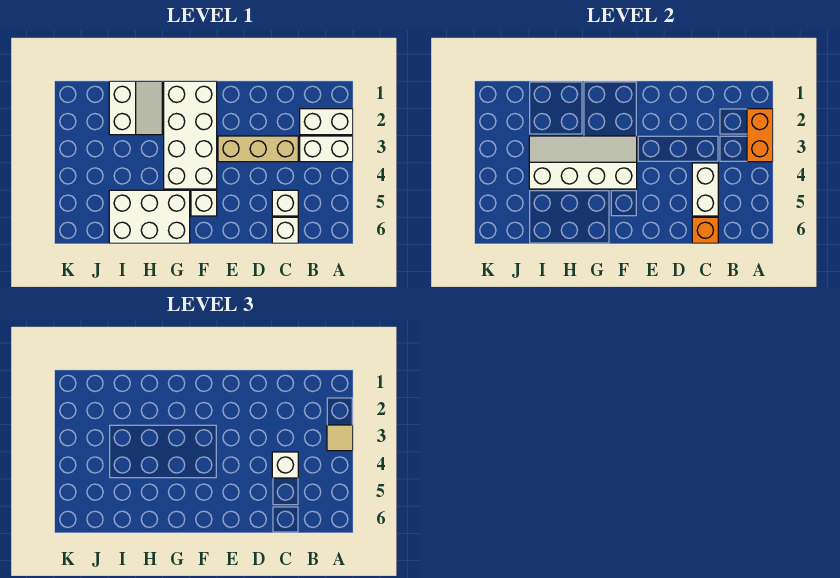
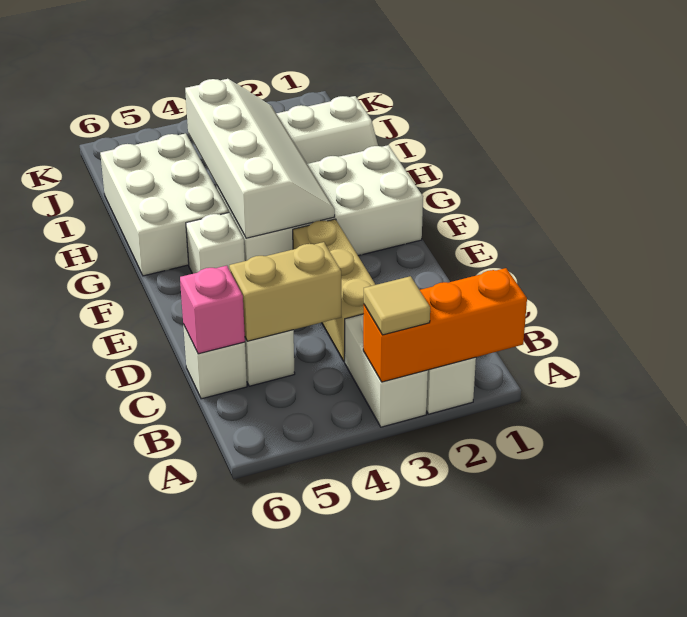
orange brick A2:A3 level 2 -> orange brick A1:A3 level 2
white brick C4:C5 level 2 -> tan brick C4:C5 level 2
white brick C4 level 3 -> none
orange brick C6 level 2 -> pink brick C6 level 2

